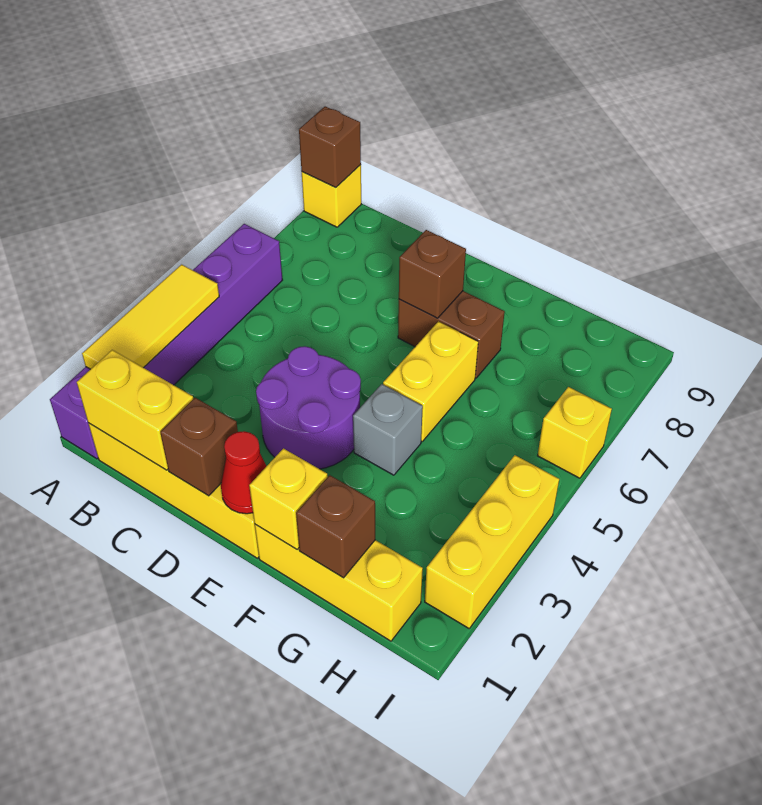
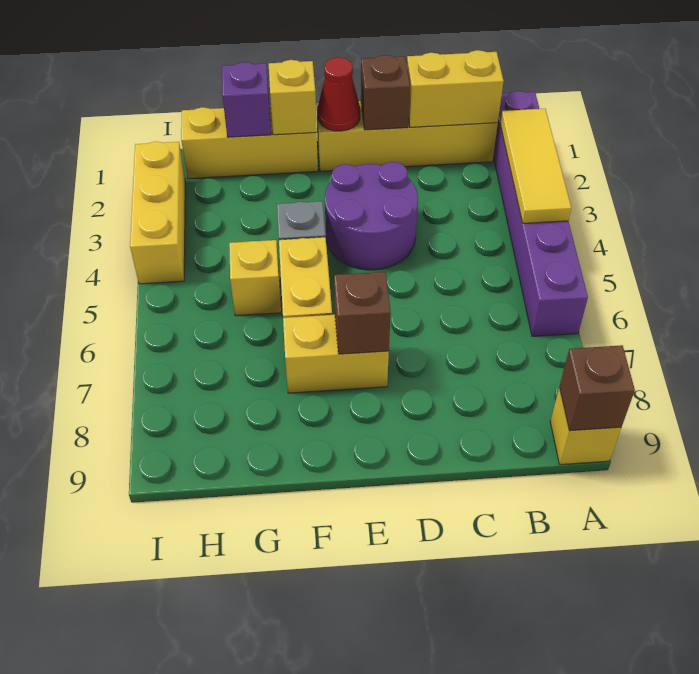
brown brick E7:F7 level 1 -> yellow brick E7:F7 level 1
brown brick G1 level 2 -> purple brick G1 level 2
yellow brick I6 level 1 -> yellow brick G5 level 1

